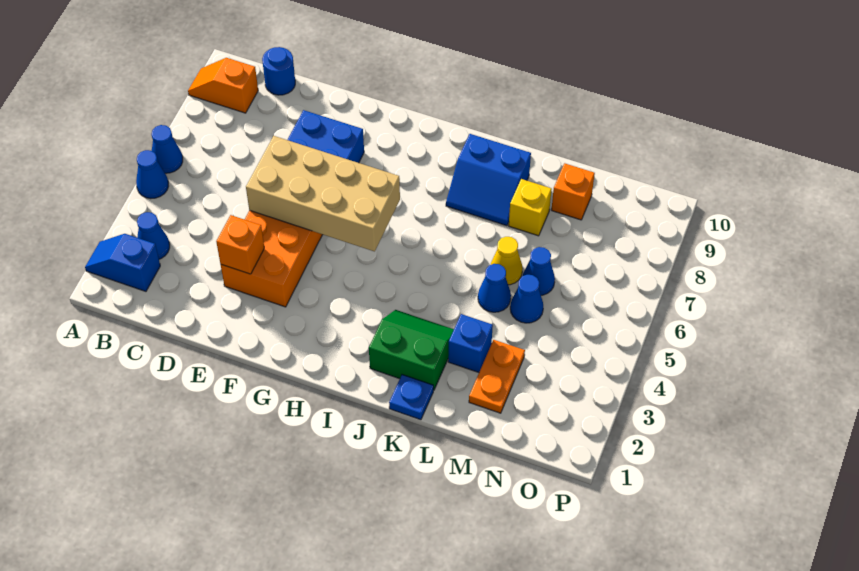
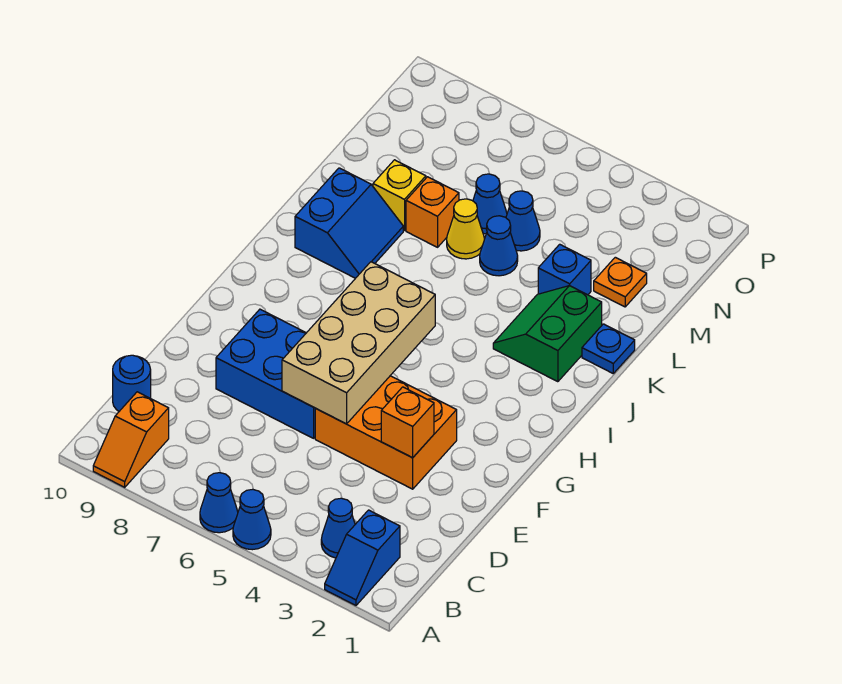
orange plate M2:M3 level 1 -> orange plate M2 level 1
orange brick M9 level 1 -> orange brick L7 level 1

